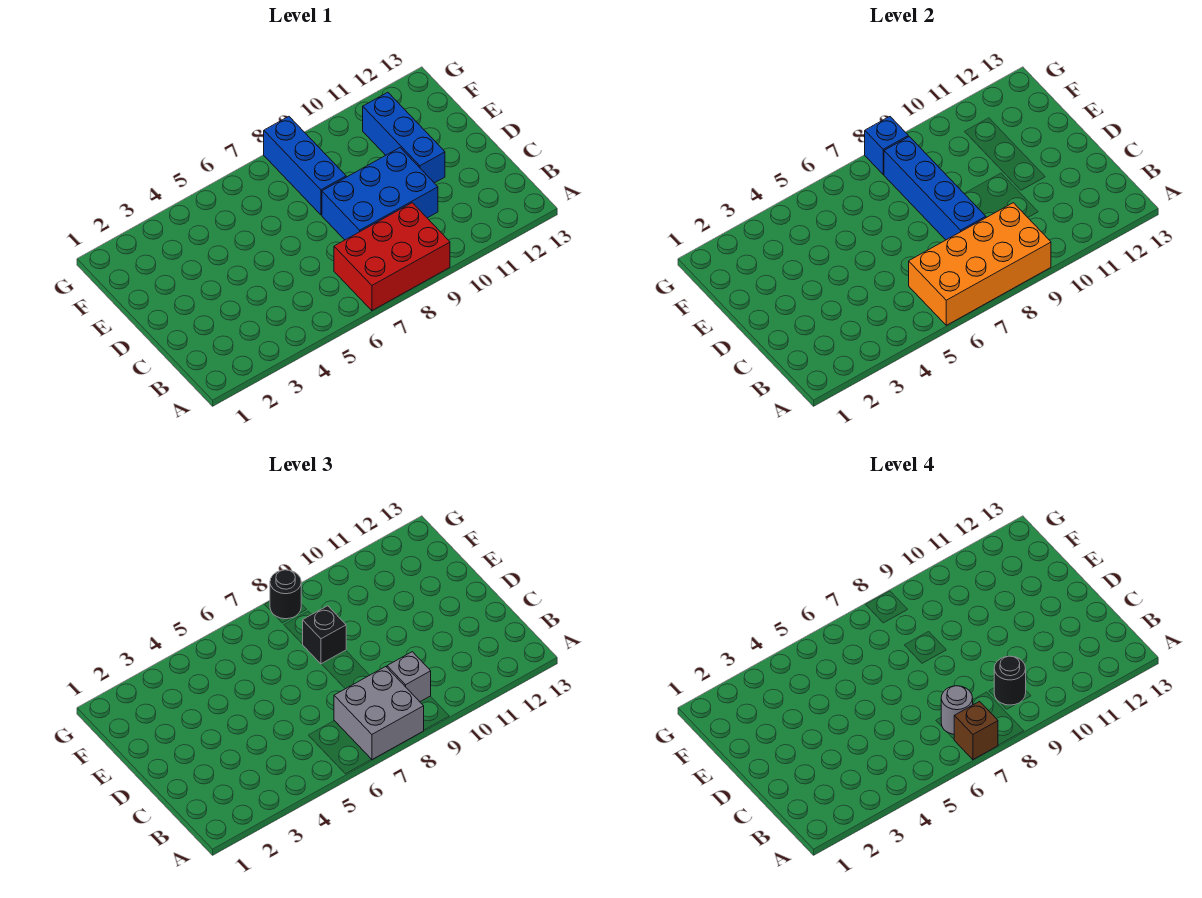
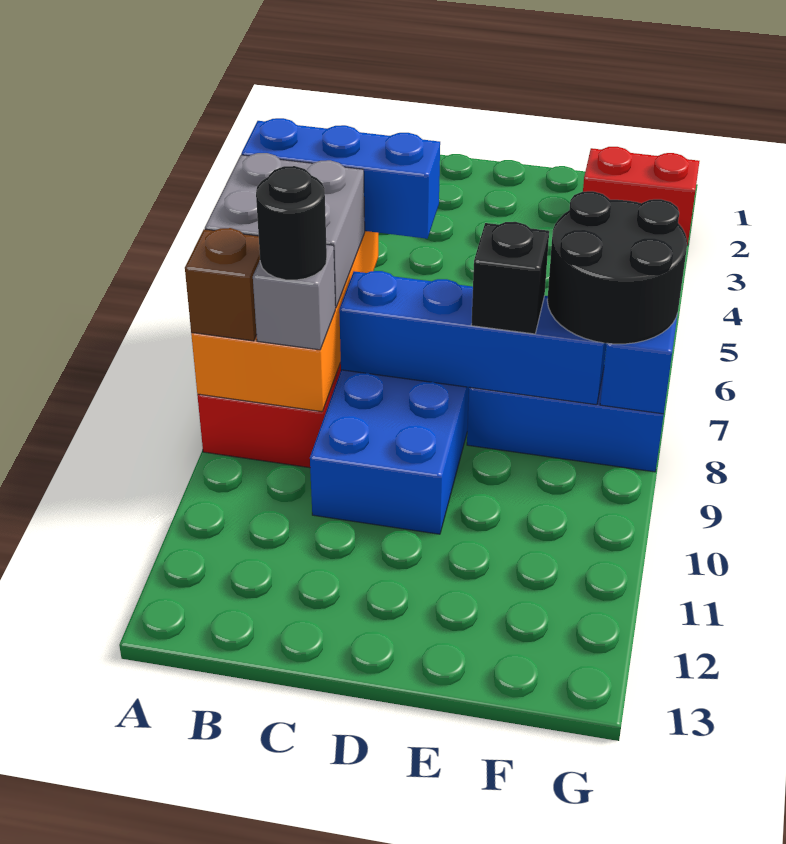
brown brick A7 level 4 -> brown brick A9 level 3
grey round brick B7 level 4 -> none
blue brick D11:F11 level 1 -> blue brick A6:C6 level 3
none -> red brick F2:G2 level 1
black round brick G8 level 3 -> black round brick F7:G8 level 3

